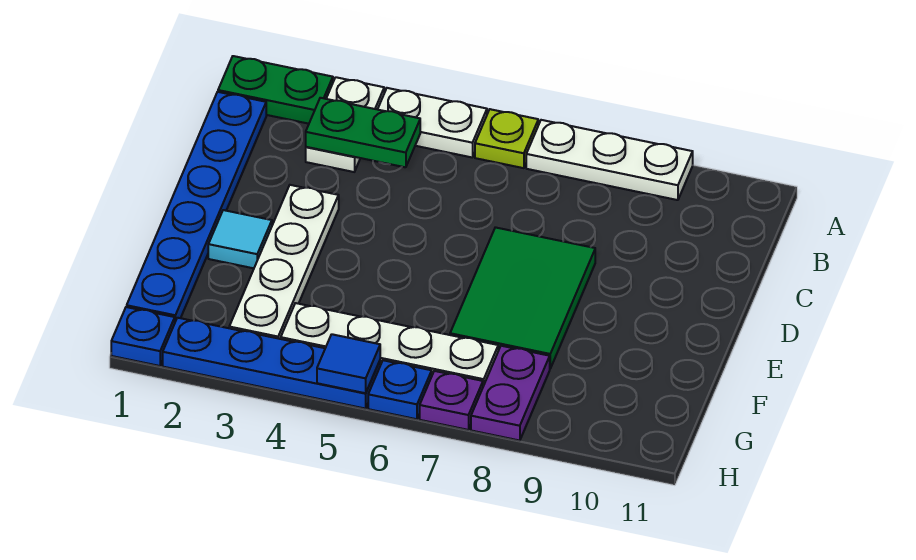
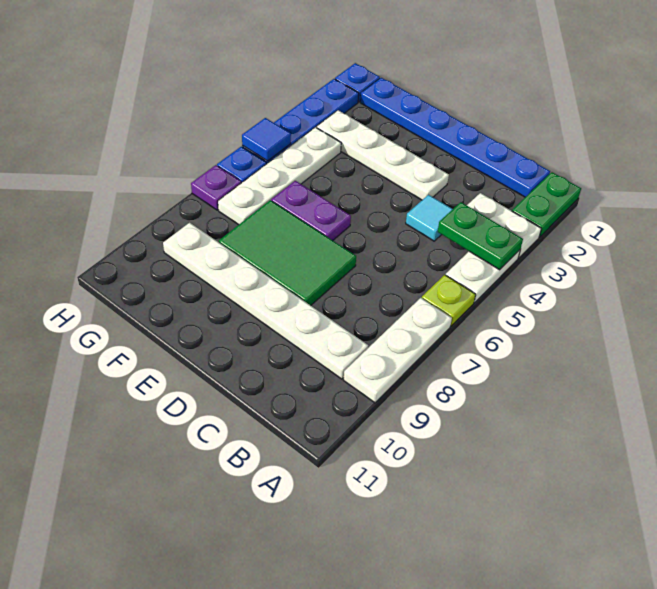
green plate B3:B4 level 2 -> green plate A4:B4 level 2
none -> white plate B9:G9 level 1
cyan tile E2 level 1 -> cyan tile C4 level 1
purple plate G8:H8 level 1 -> purple plate E6:F6 level 1

